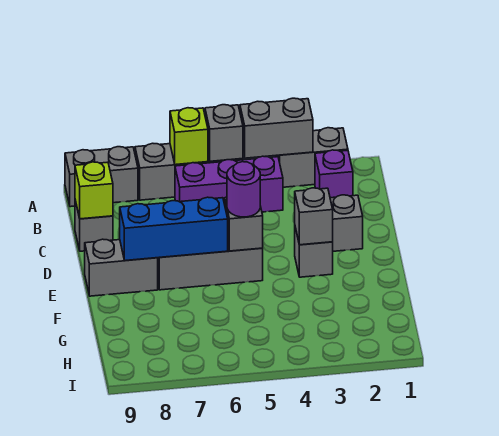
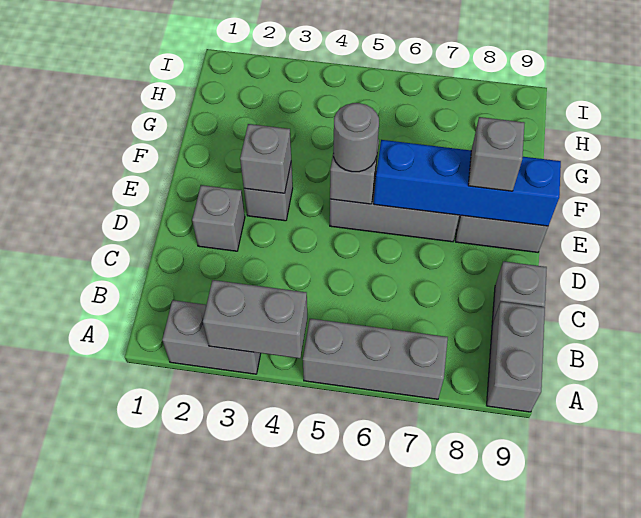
grey brick A5 level 2 -> grey brick E8 level 3
lime brick A6 level 2 -> none
grey brick A8:A9 level 1 -> grey brick A9:B9 level 1
purple brick B2 level 1 -> none
purple brick B4:B6 level 1 -> none
lime brick C9 level 2 -> none
purple round brick E5 level 3 -> grey round brick E5 level 3
blue brick E6:E8 level 2 -> blue brick E6:E9 level 2

